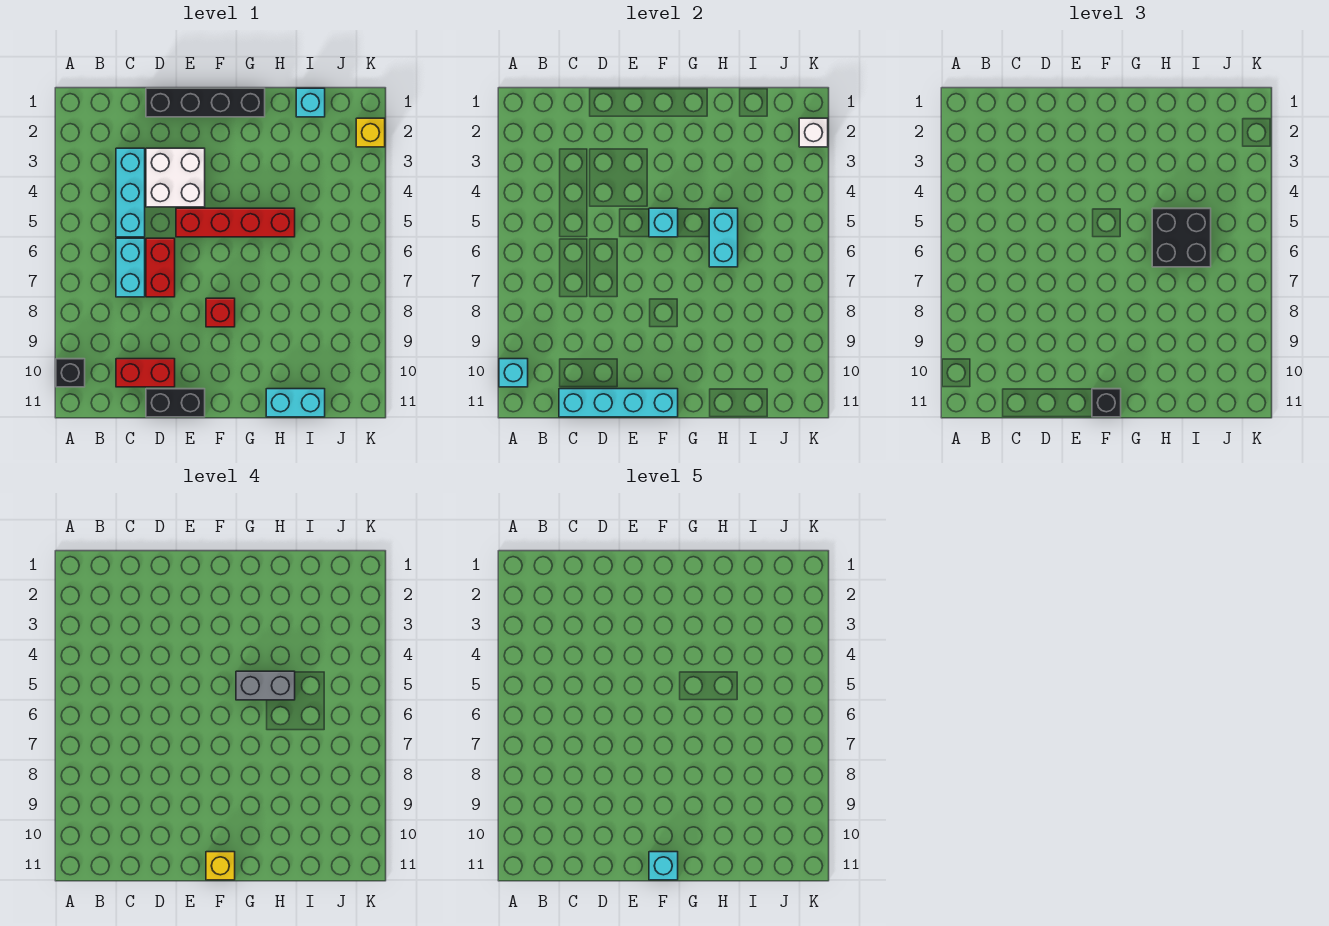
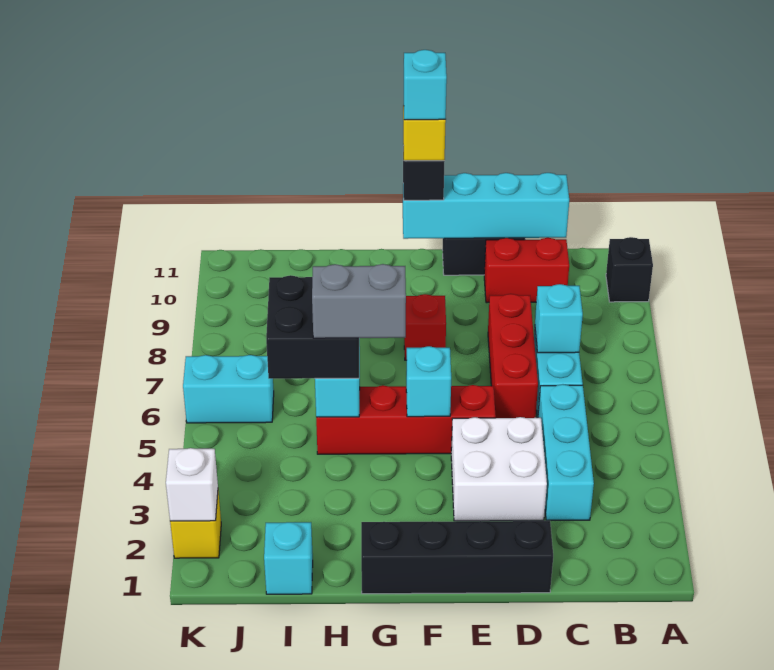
cyan brick A10 level 2 -> cyan brick C7 level 2
red brick D6:D7 level 1 -> red brick D6:D8 level 1
cyan brick H11:I11 level 1 -> cyan brick J6:K6 level 1

